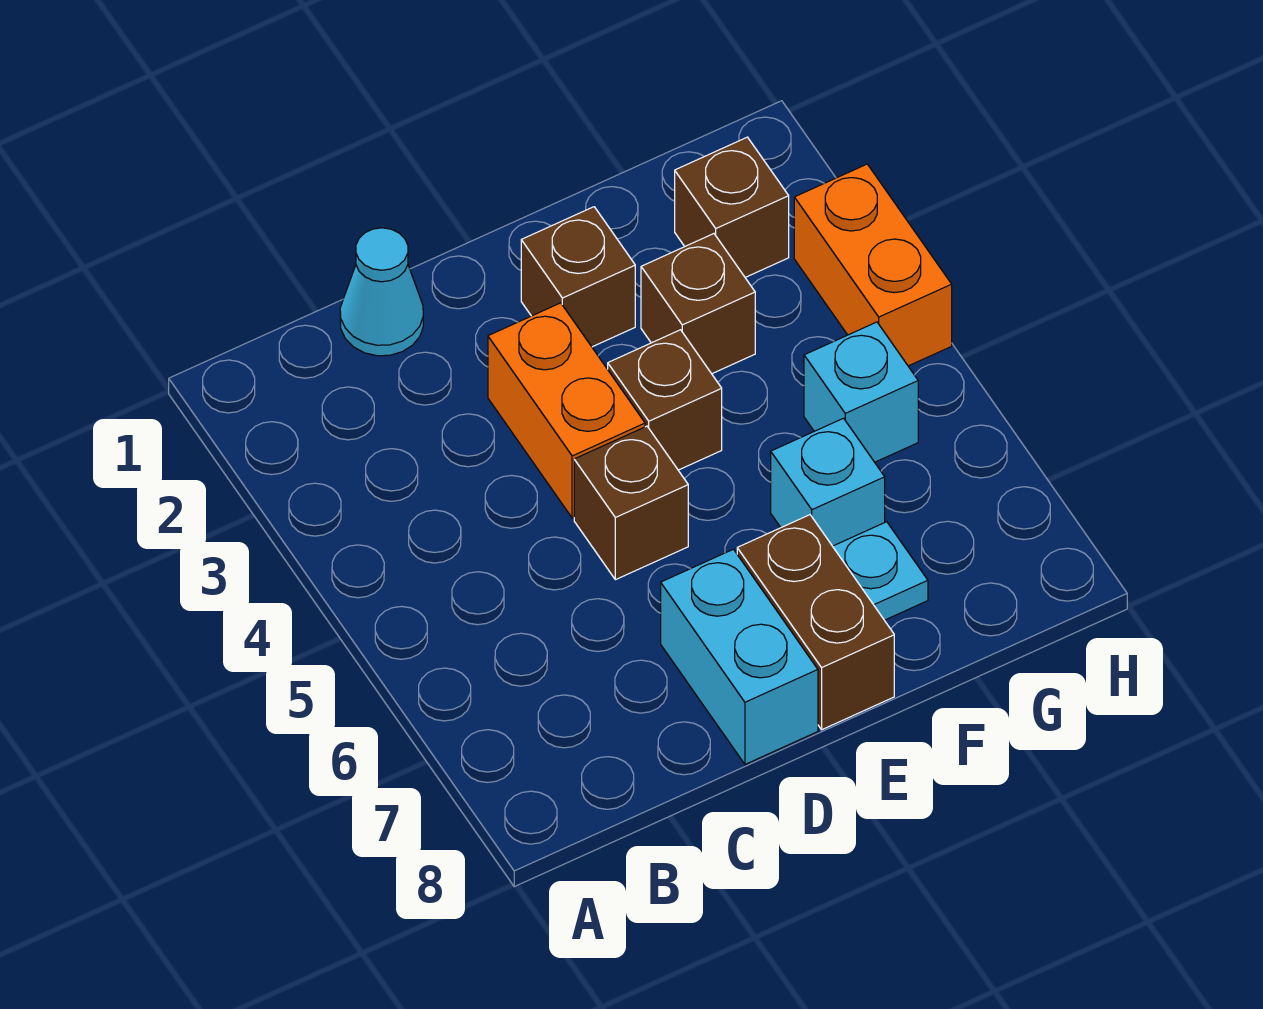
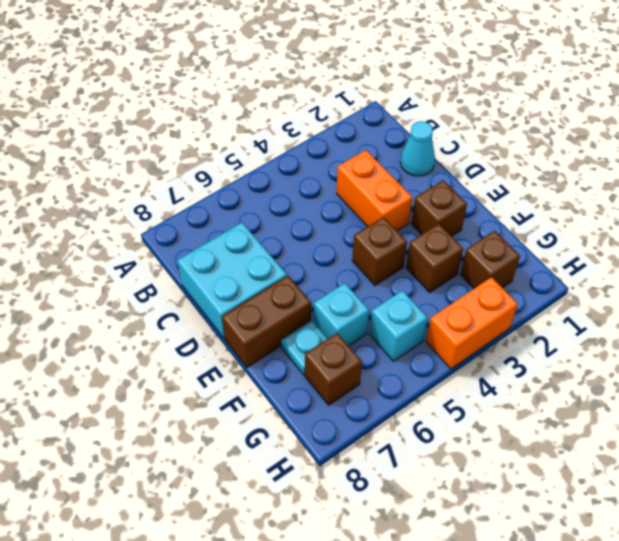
orange brick D3:D4 level 1 -> orange brick C3:D3 level 1
brown brick D5 level 1 -> brown brick G7 level 1
cyan brick D7:D8 level 1 -> cyan brick C7:D8 level 1

